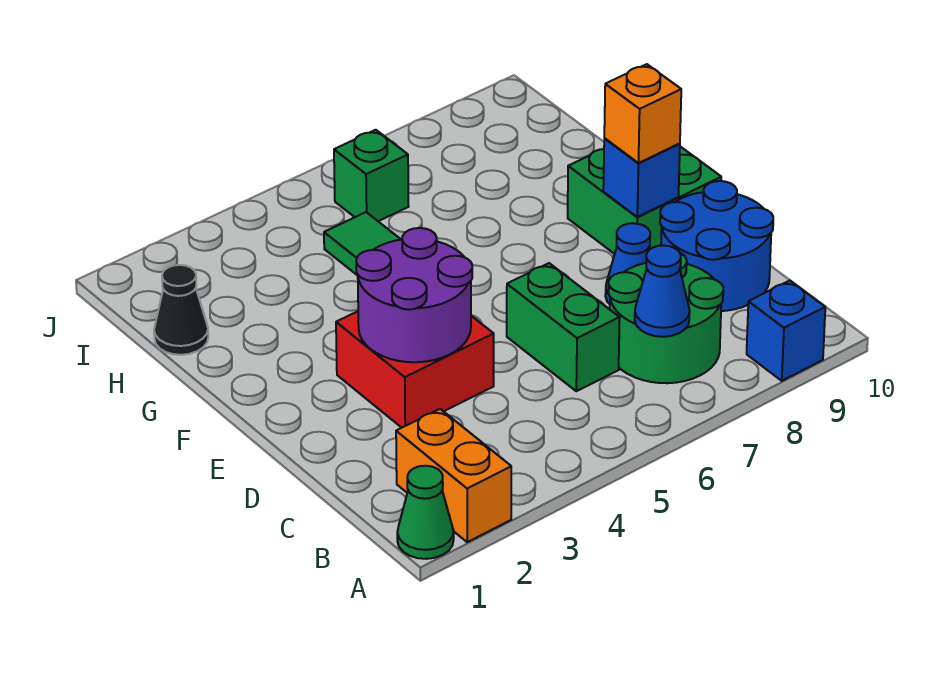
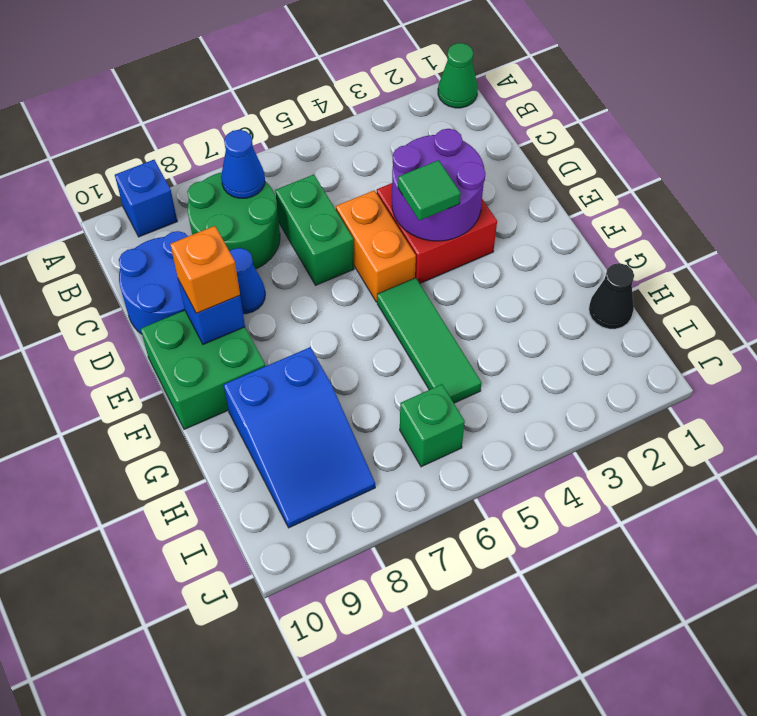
orange brick A2:B2 level 1 -> orange brick D5:E5 level 1
none -> green tile E4 level 3
none -> blue slope G8:I9 level 1 top G

